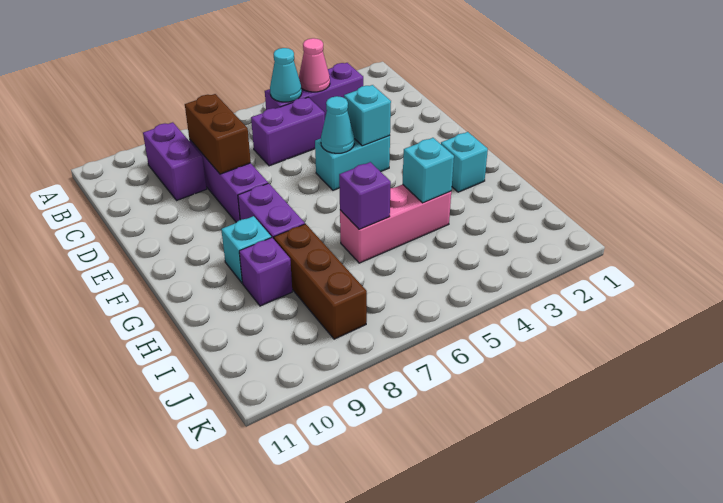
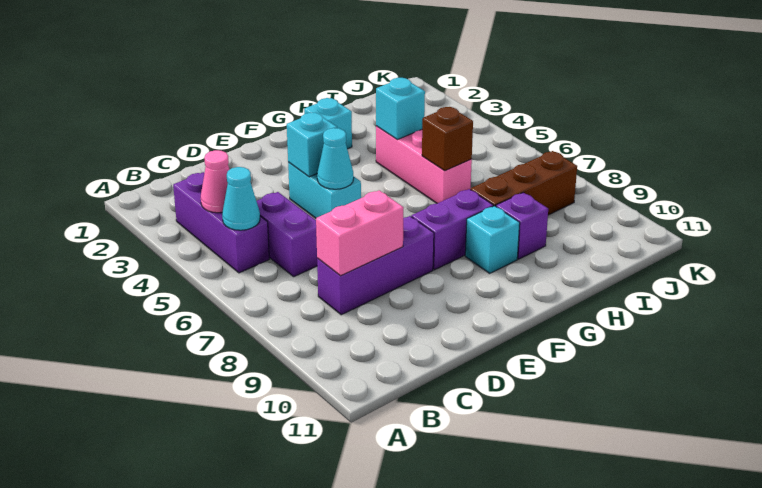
purple brick B9:C9 level 1 -> none
brown brick C8:D8 level 2 -> pink brick C8:D8 level 2
purple brick H6 level 2 -> brown brick H6 level 2

